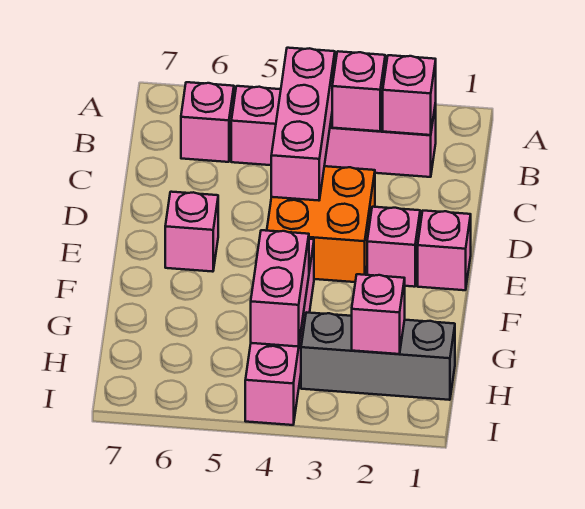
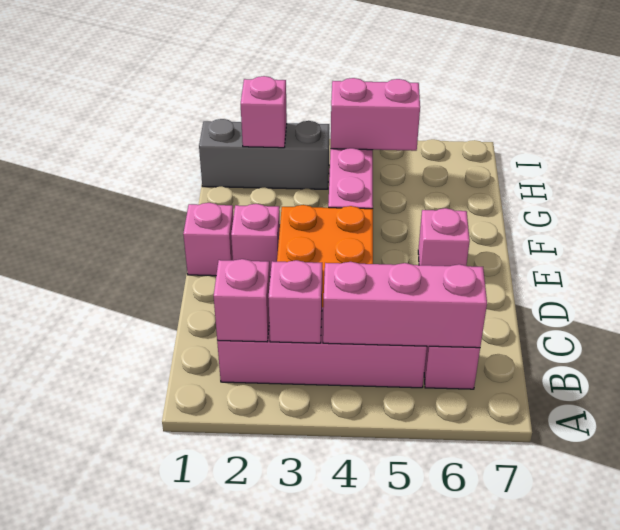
pink brick B4:D4 level 2 -> pink brick B4:B6 level 2
pink brick G4:H4 level 2 -> pink brick H4:H5 level 2

